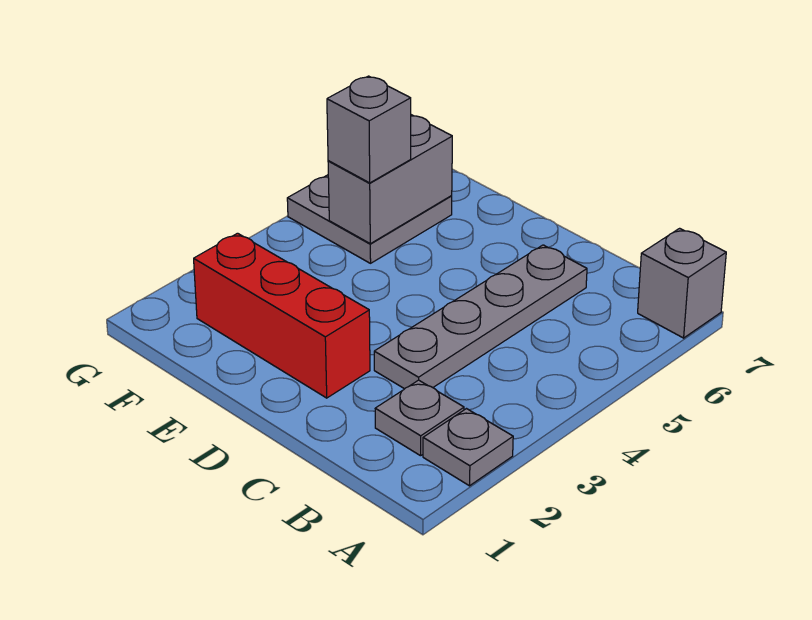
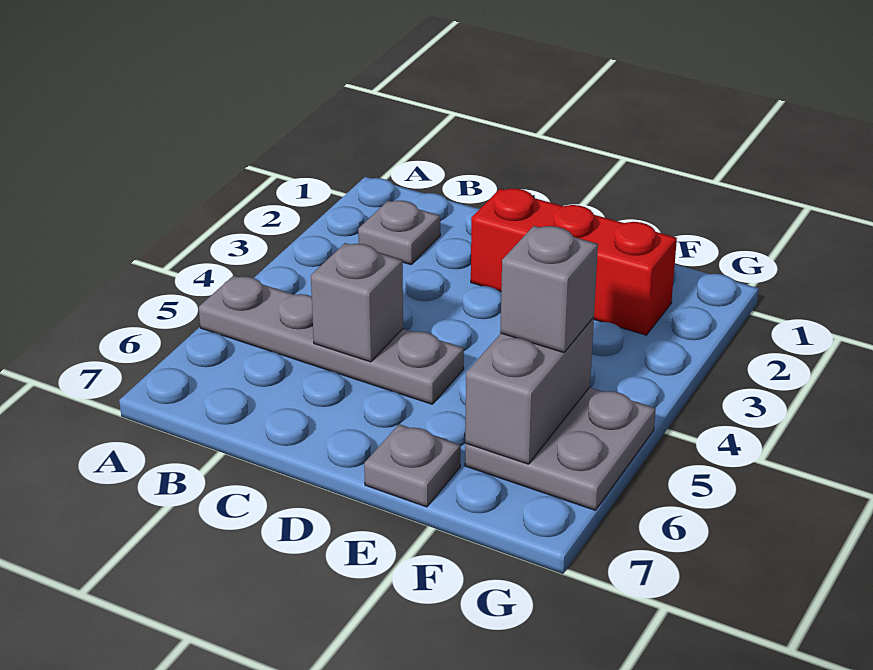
grey plate A2 level 1 -> grey plate E7 level 1
grey brick A7 level 1 -> grey brick C5 level 2
grey plate C3:C6 level 1 -> grey plate A5:D5 level 1

